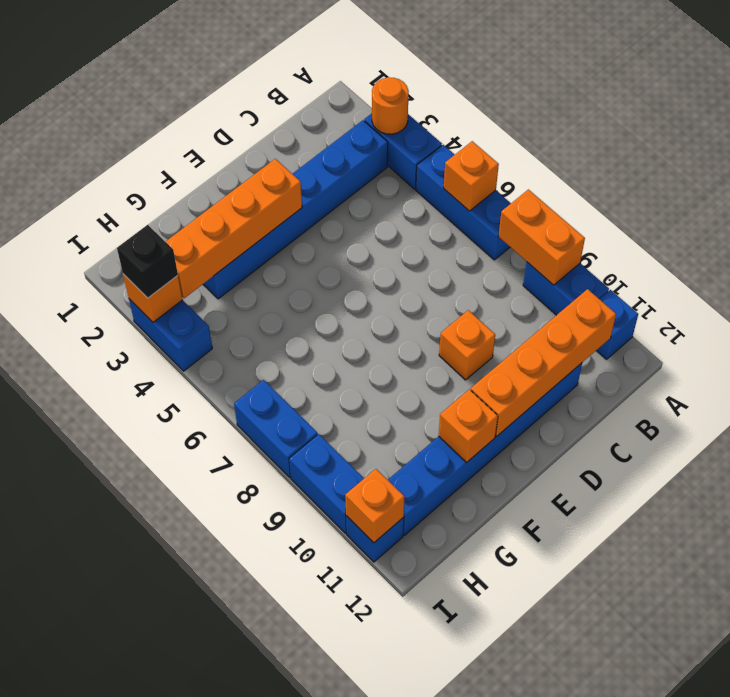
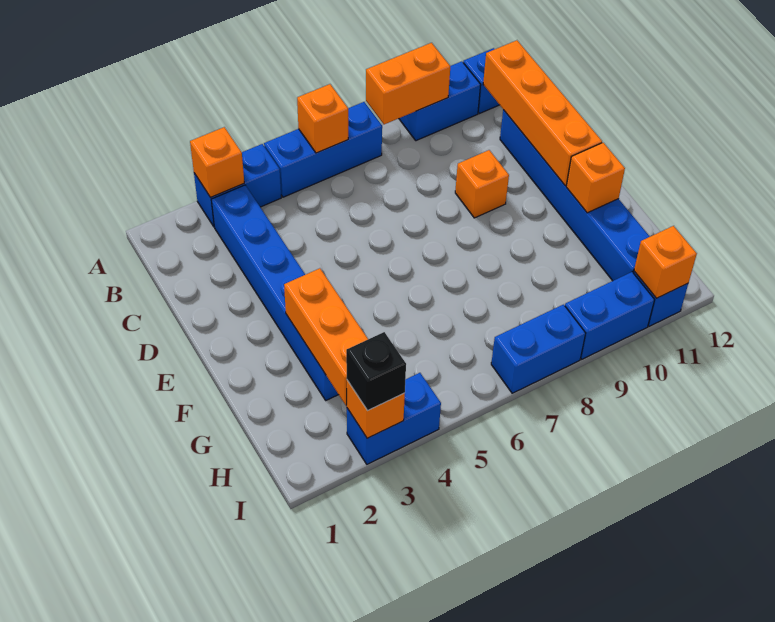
orange round brick A3 level 2 -> orange brick A3 level 2
orange brick E3:H3 level 2 -> orange brick F3:H3 level 2

